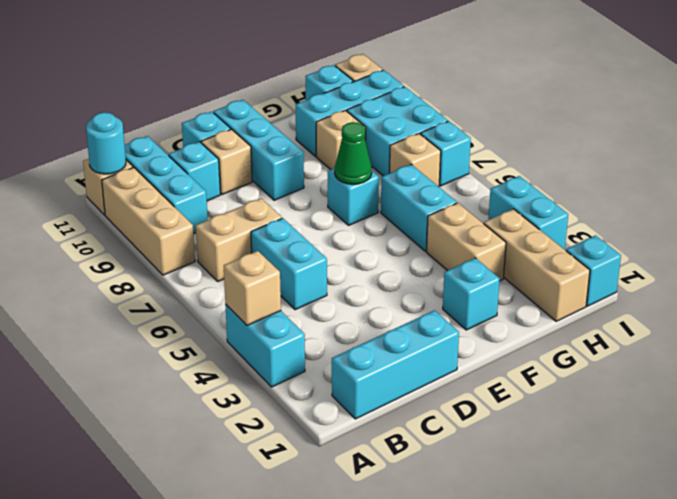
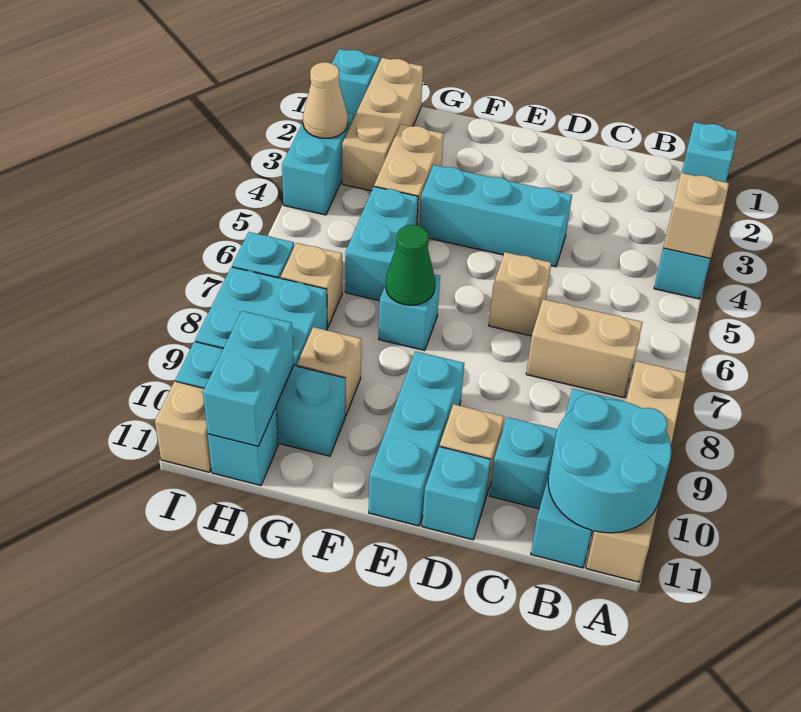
cyan round brick A11 level 2 -> cyan round brick A10:B11 level 2
cyan brick B1:D1 level 1 -> cyan brick D4:F4 level 1
cyan brick C5:C6 level 1 -> cyan brick H10:H11 level 2
none -> tan brick D6 level 1
cyan brick F2 level 1 -> cyan brick A1 level 1
none -> tan cone I3 level 2

